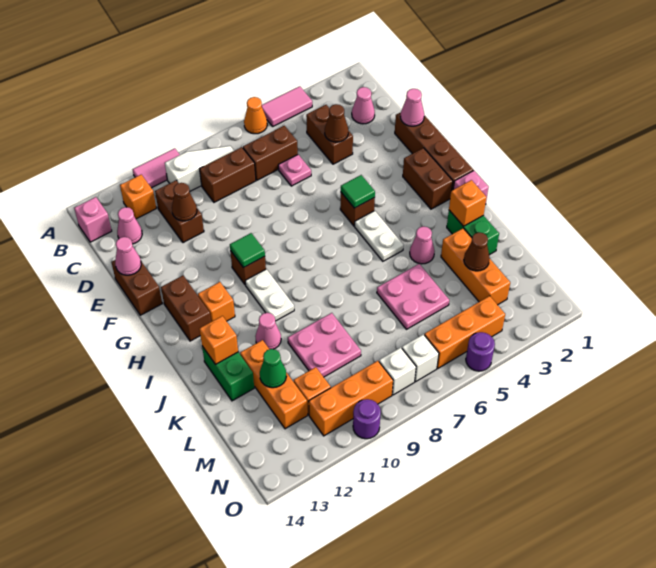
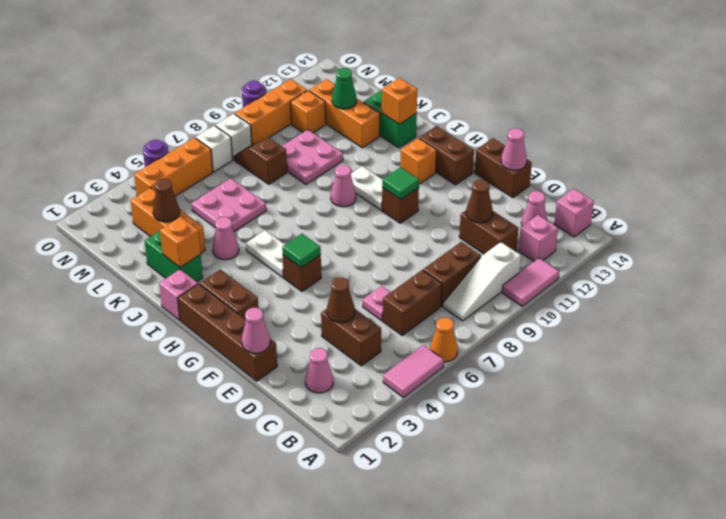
orange brick B12 level 1 -> pink brick B12 level 1
pink cone J11 level 1 -> pink cone I9 level 1
none -> brown slope L8:M8 level 1 top L

